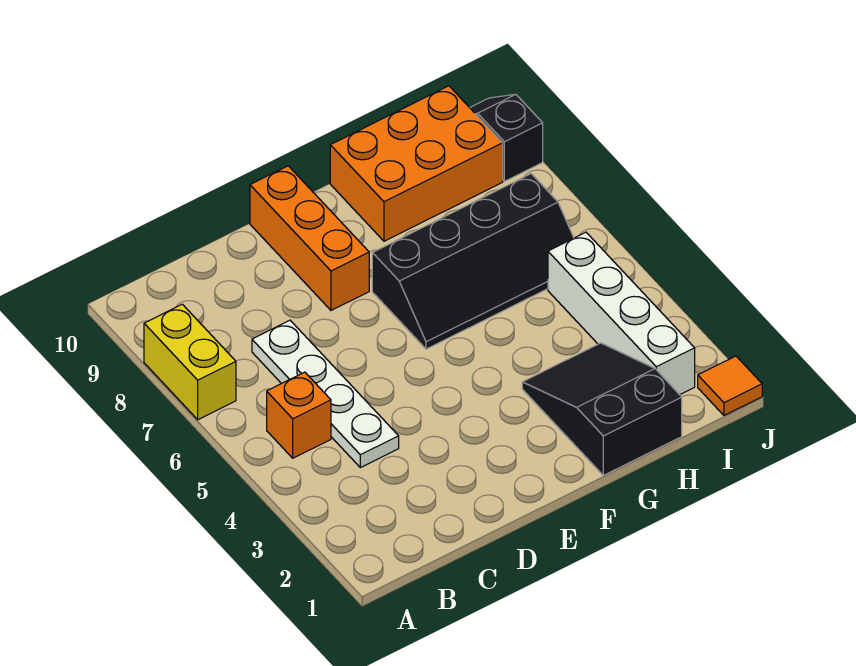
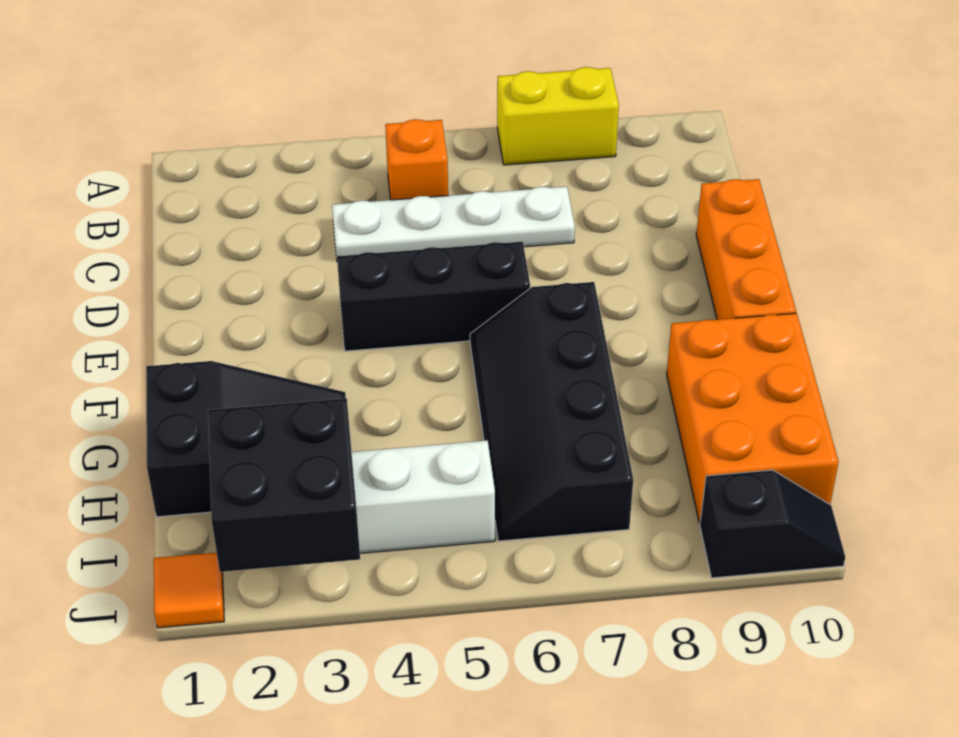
none -> black brick E4:E6 level 1
orange brick E8:E10 level 1 -> orange brick D10:F10 level 1
none -> black brick I2:J3 level 2

